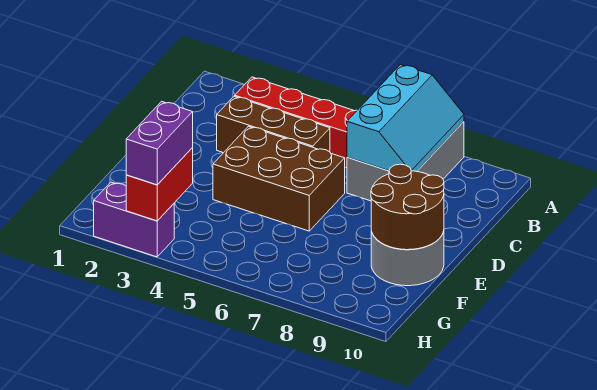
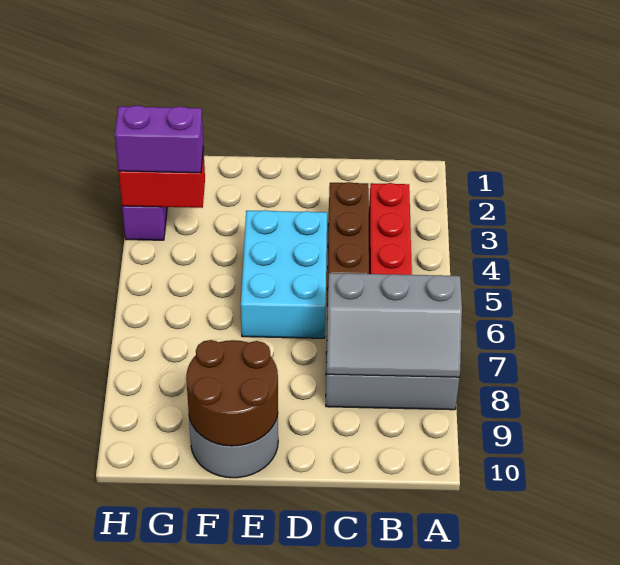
cyan slope A7:C8 level 2 top 7 -> grey slope A7:C8 level 2 top 7
brown brick D4:E6 level 1 -> cyan brick D4:E6 level 1

